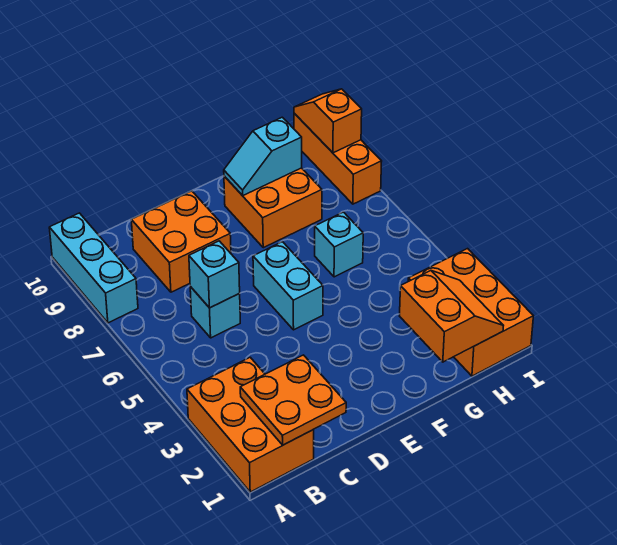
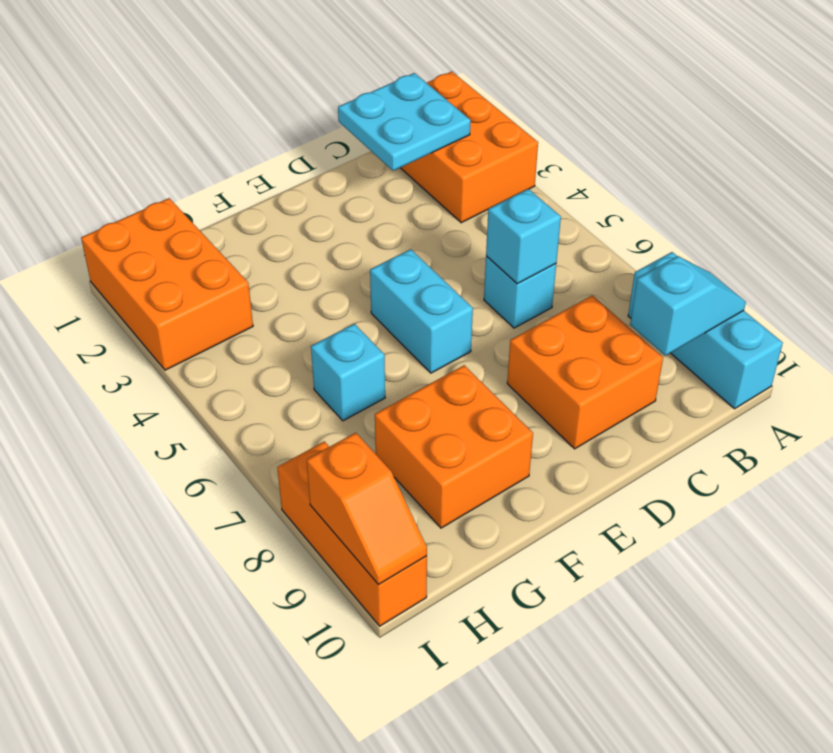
orange plate B1:C2 level 2 -> cyan plate B1:C2 level 2
cyan slope F9:G9 level 2 top G -> cyan slope A9:B9 level 2 top B
orange slope G1:H2 level 2 top G -> none

